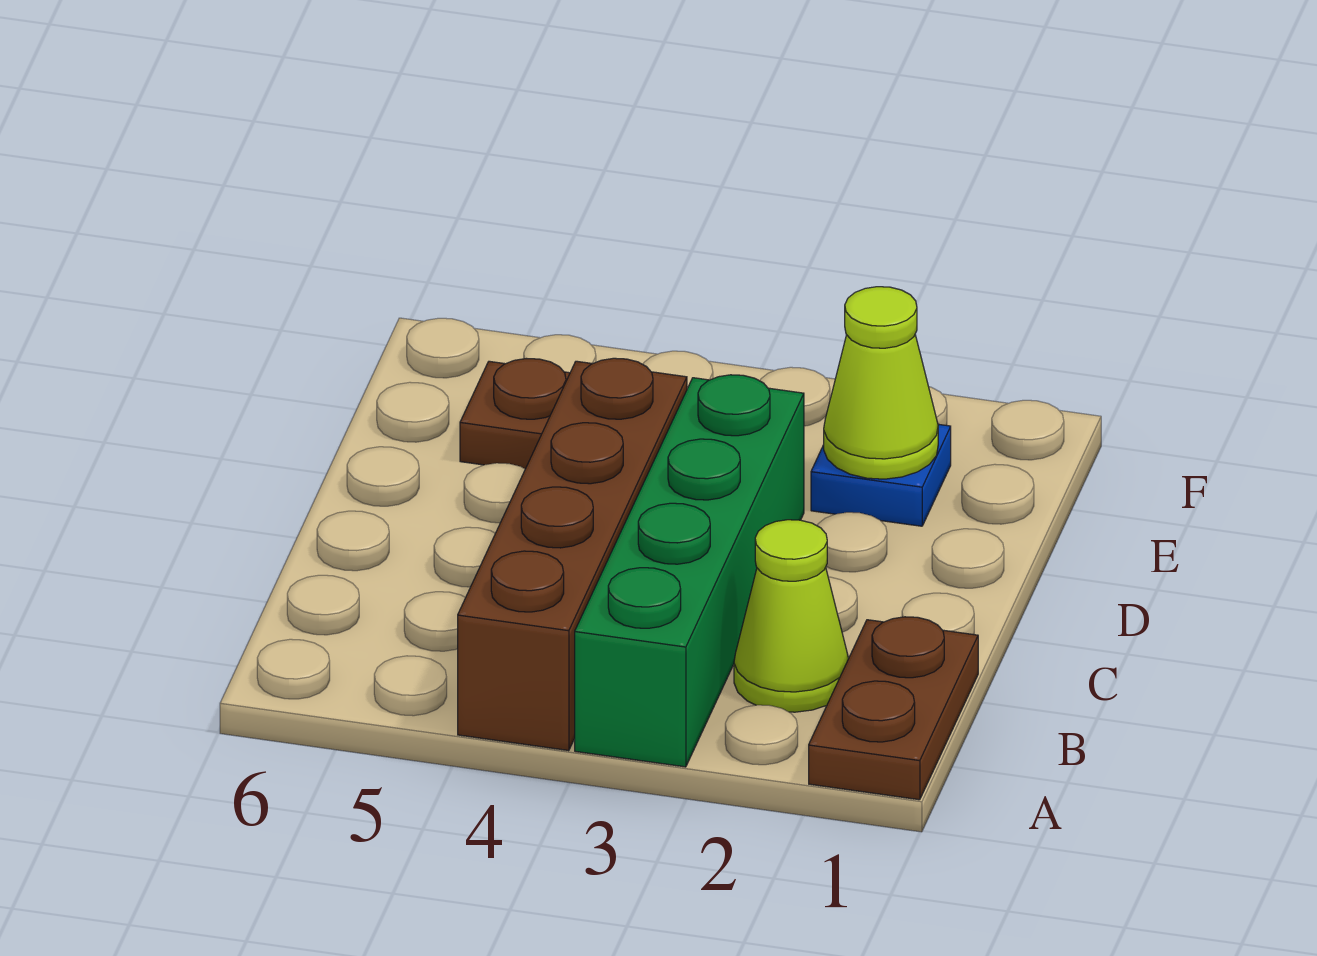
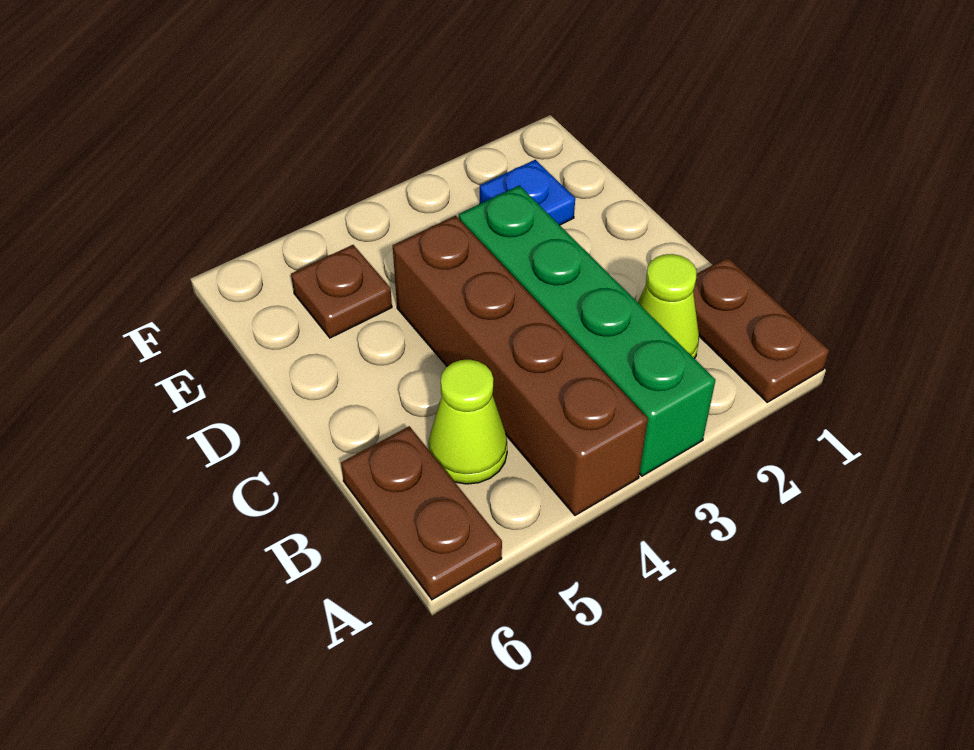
none -> brown plate A6:B6 level 1
lime cone E2 level 2 -> lime cone B5 level 1

